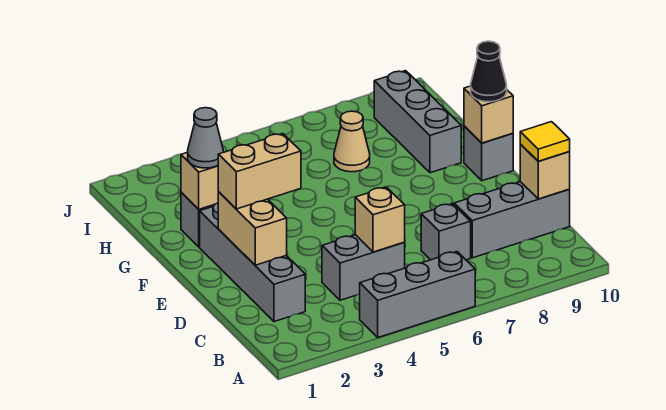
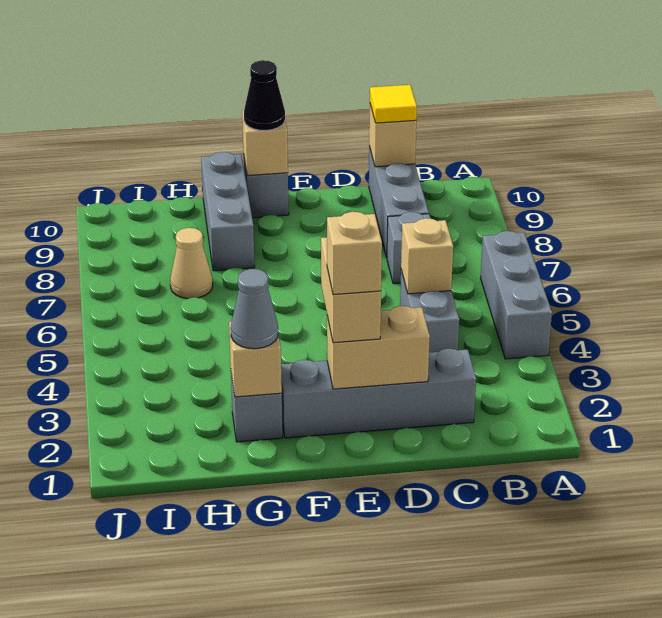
none -> tan brick E2 level 4
grey brick G9:I9 level 1 -> grey brick G8:G10 level 1

